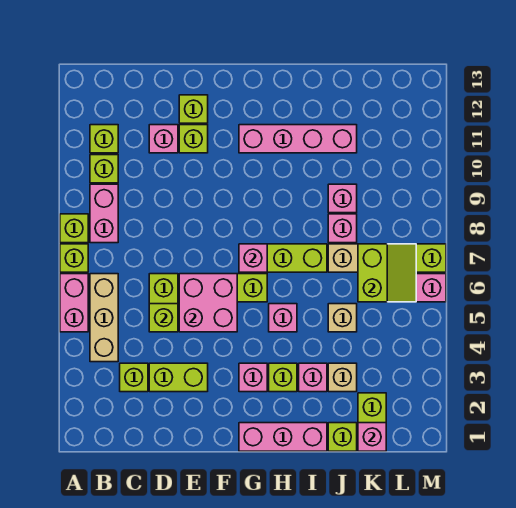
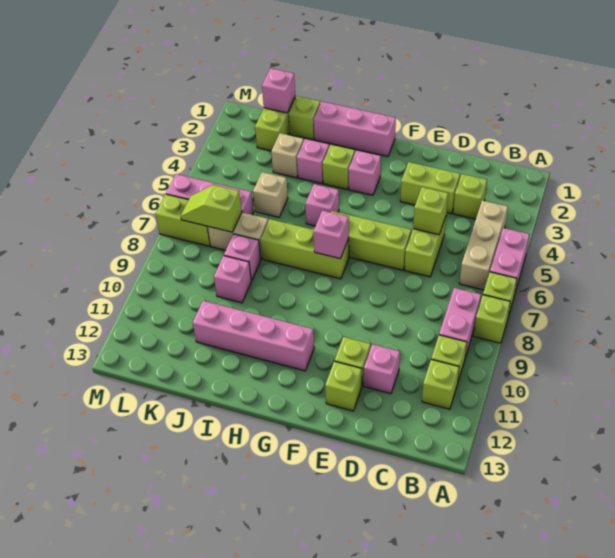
pink brick E5:F6 level 2 -> none
lime slope K6:L7 level 2 top K -> lime slope K7:L7 level 2 top K

